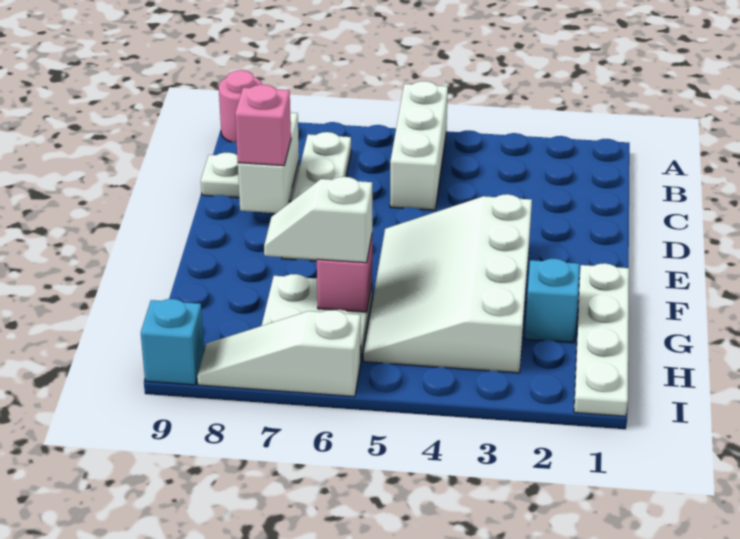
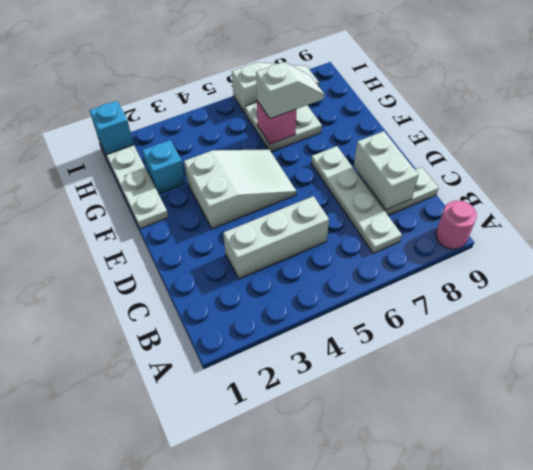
white brick A5:C5 level 1 -> white brick C3:C5 level 1
pink brick D8 level 3 -> none
white slope E3:H5 level 1 top 3 -> white slope E3:F5 level 1 top 3
cyan brick I9 level 1 -> cyan brick I1 level 2

